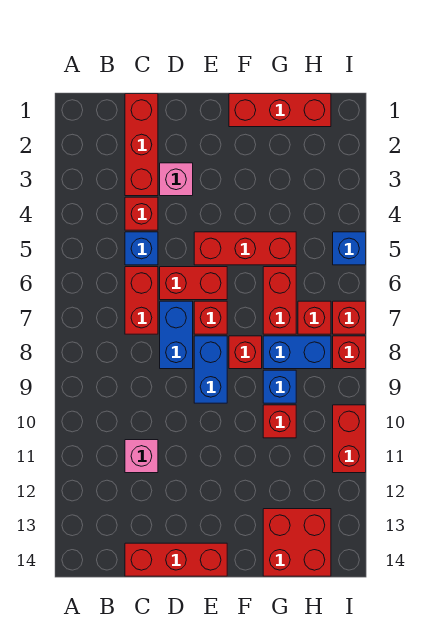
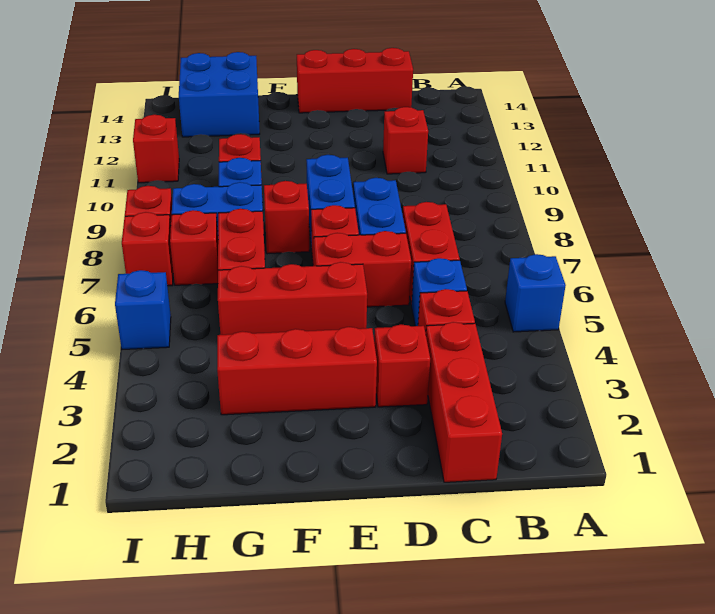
none -> blue brick A5 level 1
pink brick C11 level 1 -> red brick C11 level 1
pink brick D3 level 1 -> red brick D3 level 1
red brick F1:H1 level 1 -> red brick E3:G3 level 1
red brick G13:H14 level 1 -> blue brick G13:H14 level 1
red brick I10:I11 level 1 -> red brick I11 level 1

